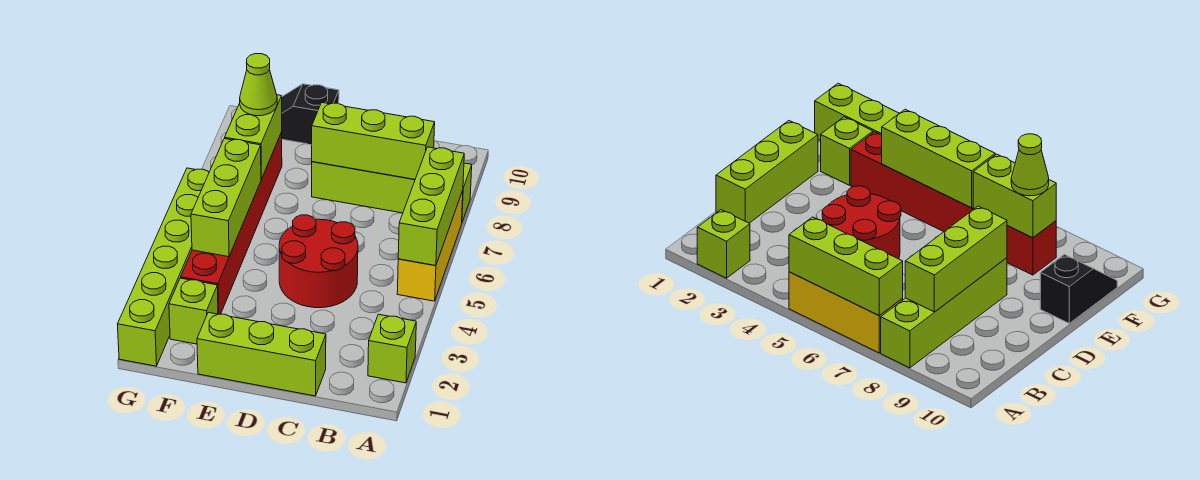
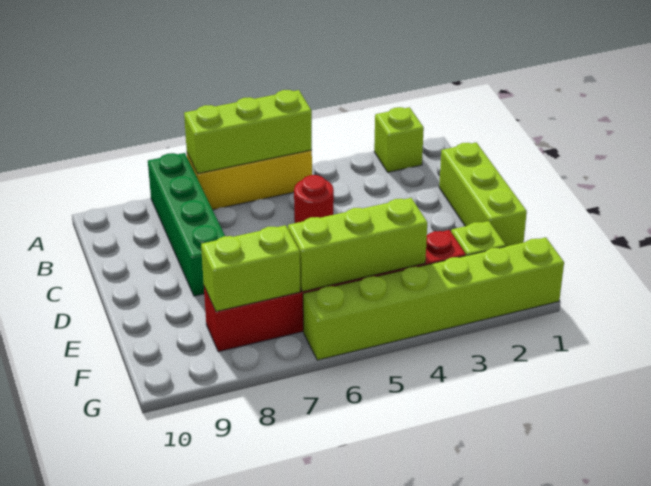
lime brick A8:D8 level 1 -> green brick A8:D8 level 1
lime brick B8:D8 level 2 -> none
red round brick C4:D5 level 1 -> red round brick C5 level 1
black slope E10:F10 level 1 top E -> none
lime cone F8 level 3 -> none

